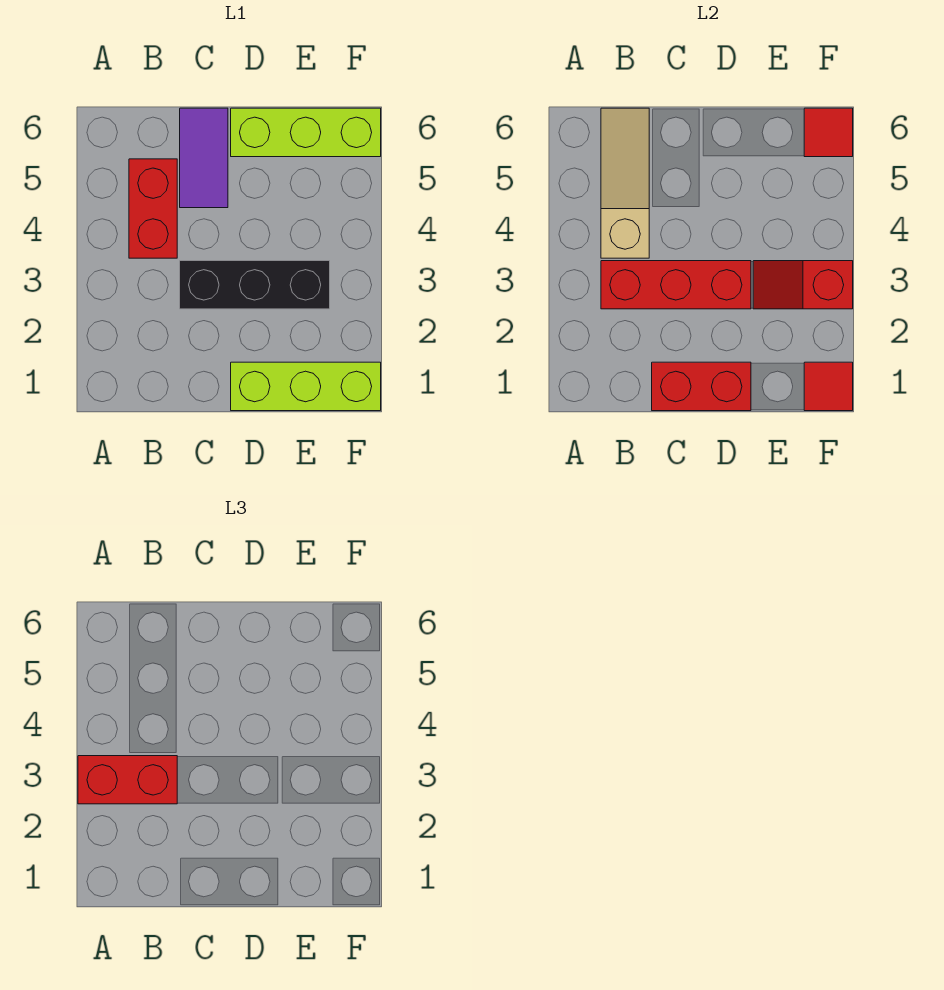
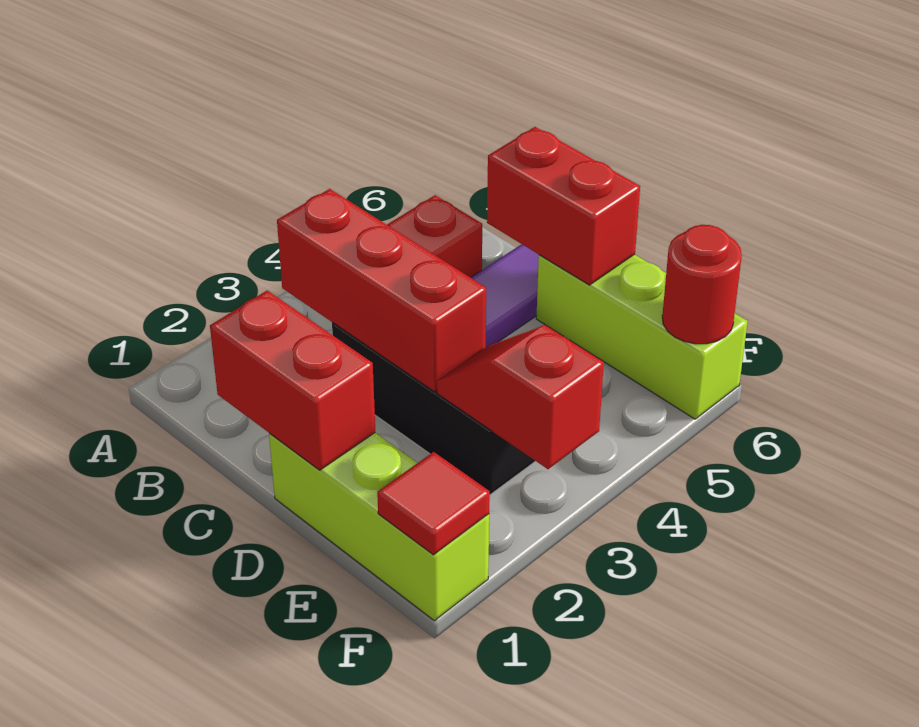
red brick A3:B3 level 3 -> red brick C6:D6 level 2
tan slope B4:B6 level 2 top 4 -> none
red tile F6 level 2 -> red round brick F6 level 2

